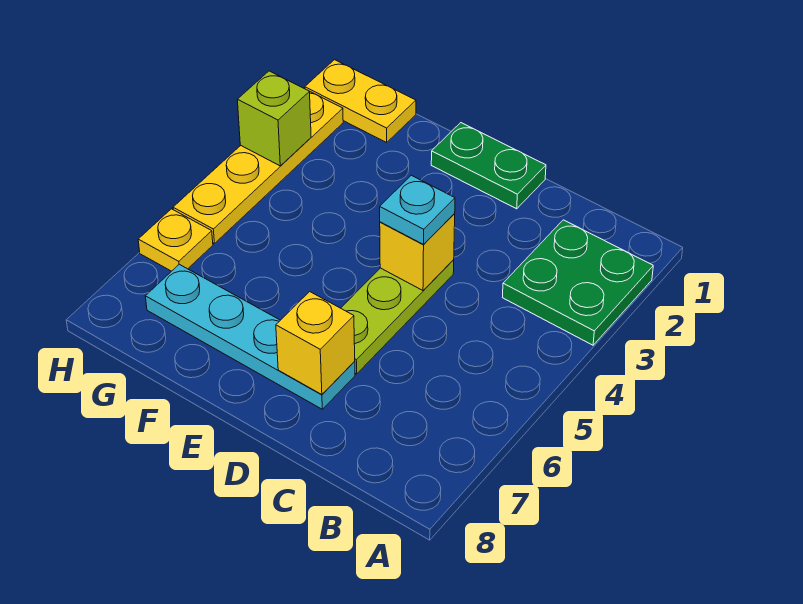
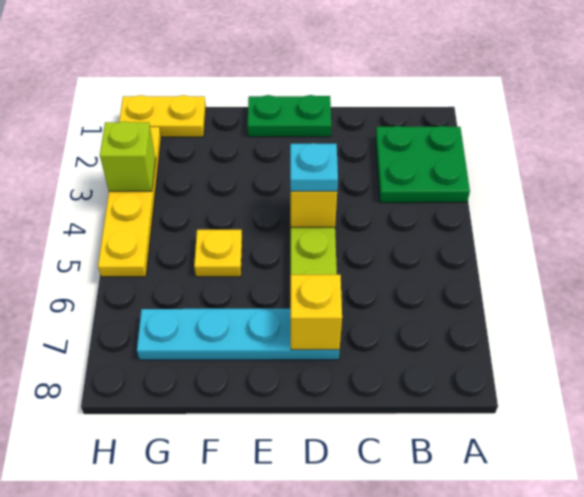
yellow plate H6 level 1 -> yellow plate F5 level 1

